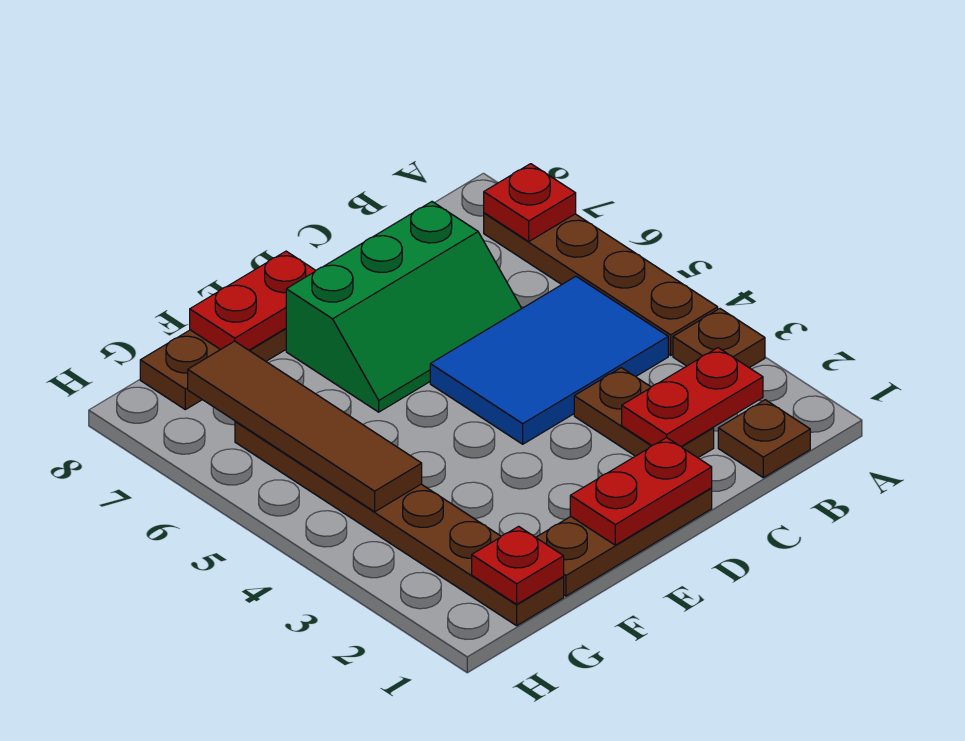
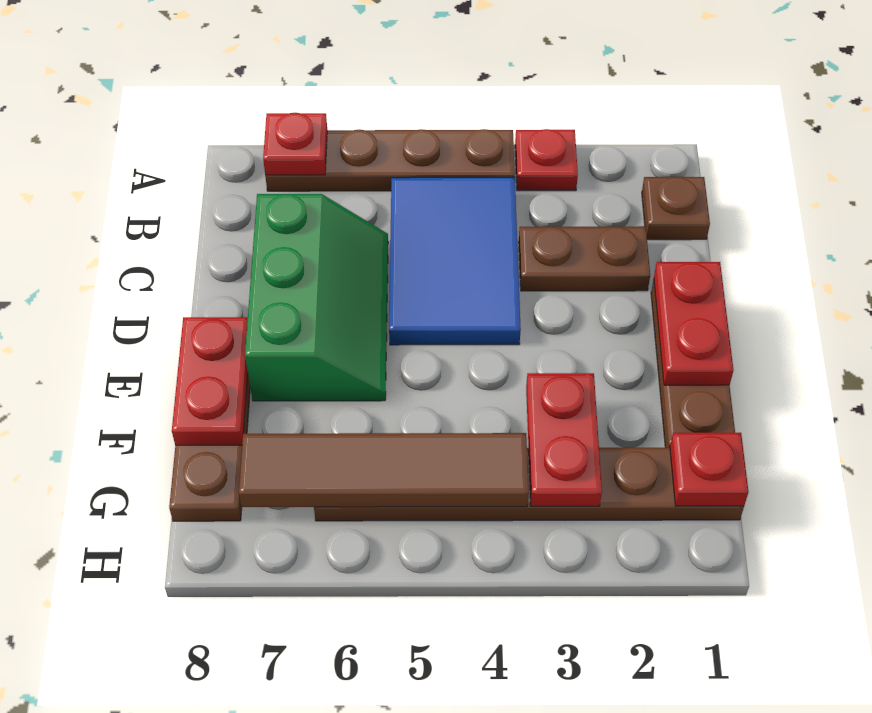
brown plate A3 level 1 -> red plate A3 level 1
red plate B2:C2 level 2 -> red plate F3:G3 level 2

